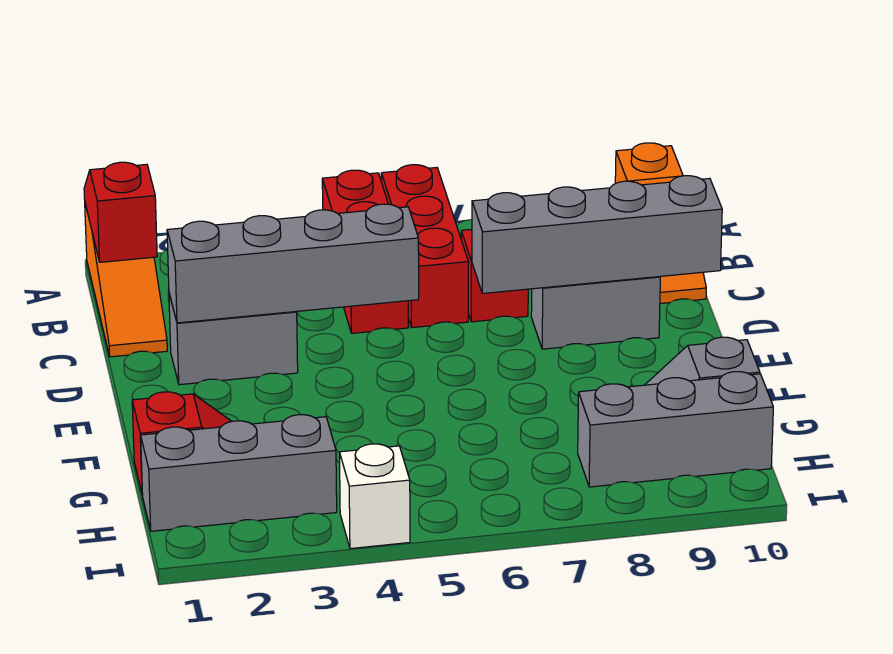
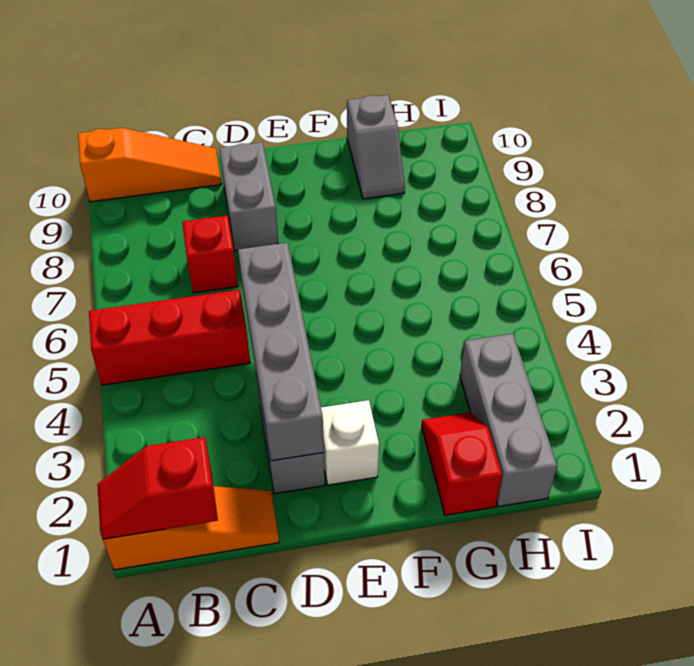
red brick A6:C6 level 1 -> none
grey brick D7:D10 level 2 -> none
grey brick H8:H10 level 1 -> none
white brick I4 level 1 -> white brick E2 level 1

